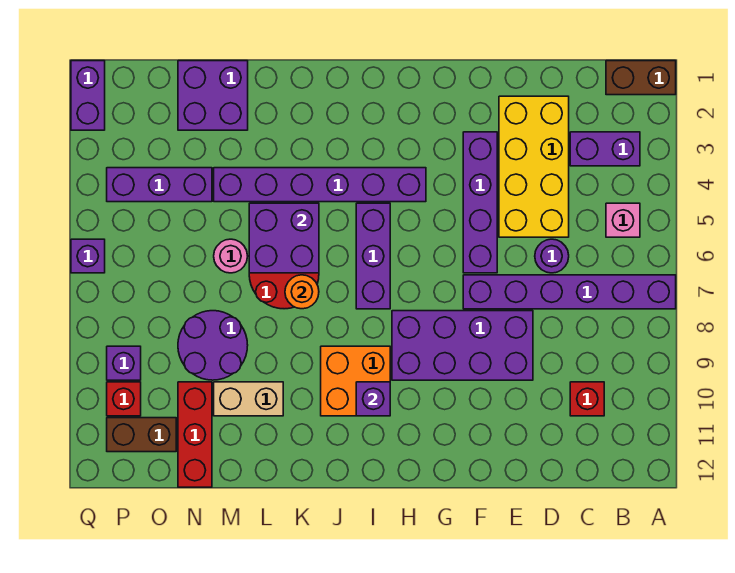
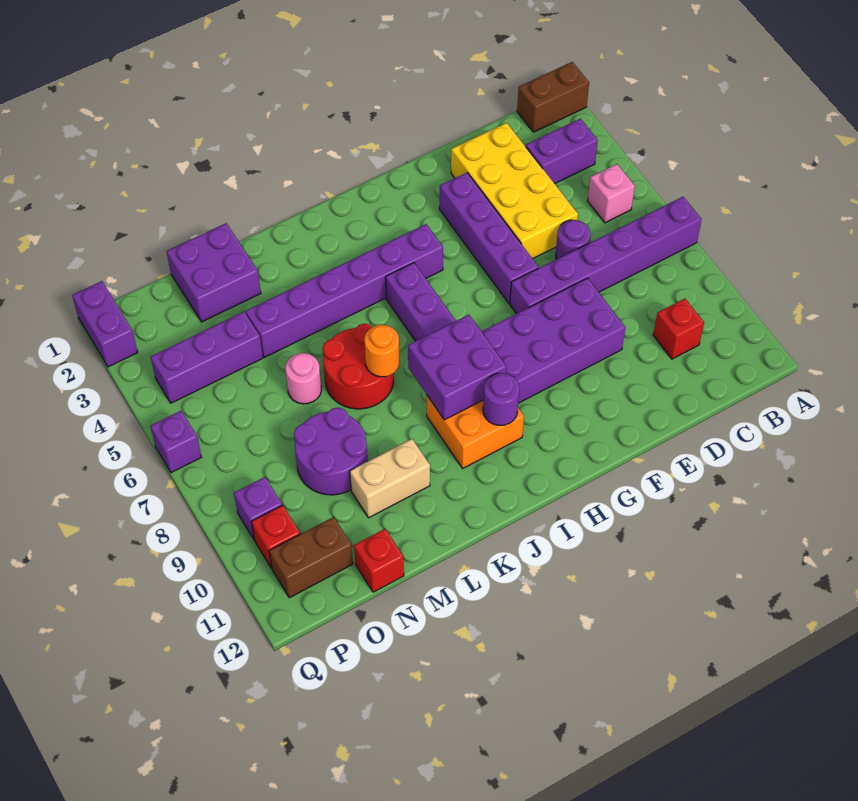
purple brick I10 level 2 -> purple round brick I10 level 2
purple brick K5:L6 level 2 -> purple brick I8:J9 level 2
red brick N10:N12 level 1 -> red brick N12 level 1

